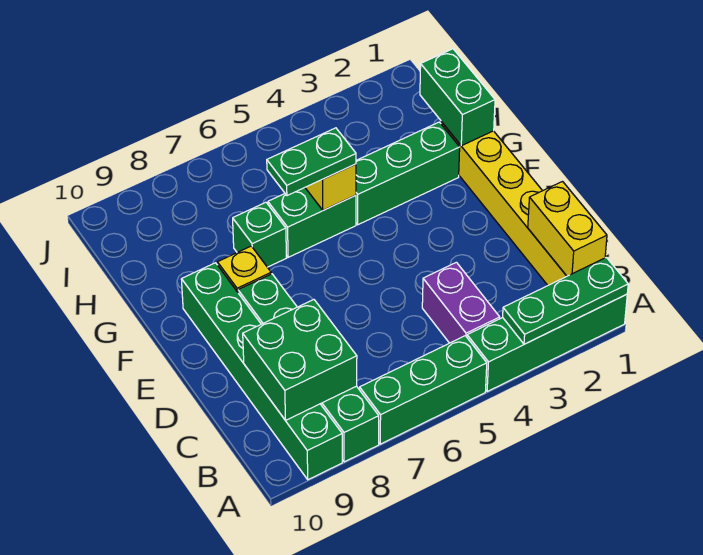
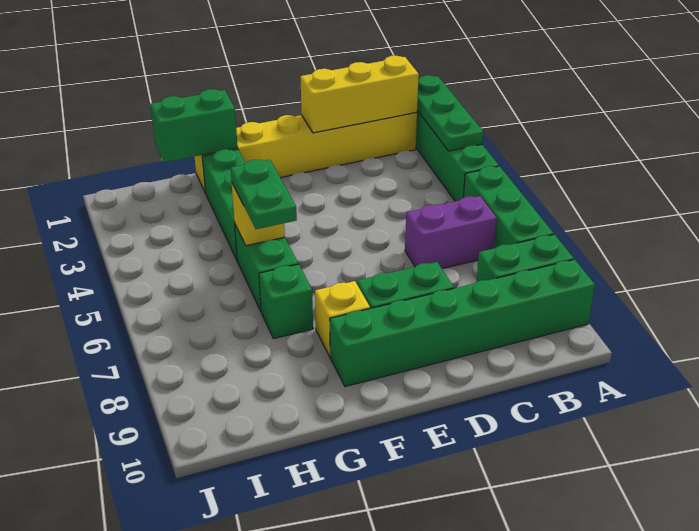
yellow brick B1:C1 level 2 -> yellow brick B1:D1 level 2
purple brick B4:C4 level 1 -> purple brick B6:C6 level 1
green brick B8:C9 level 2 -> none

